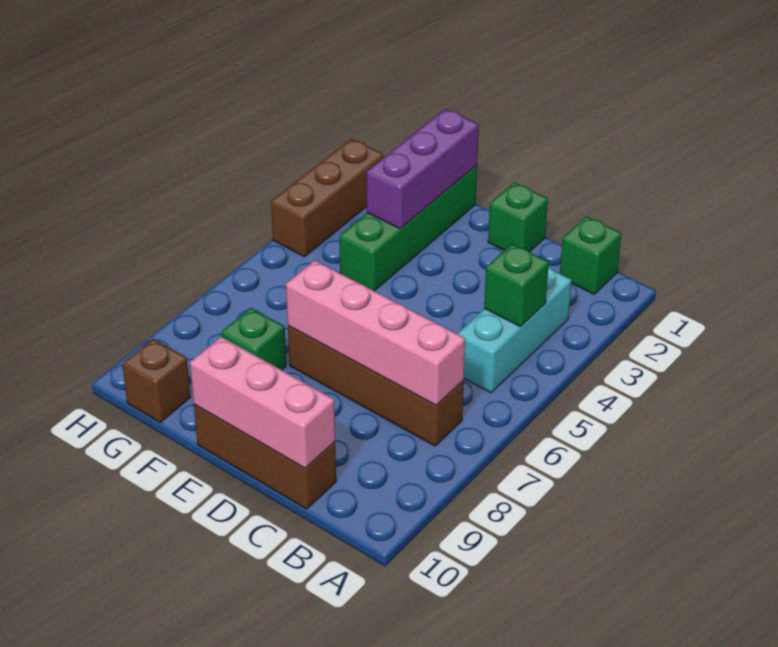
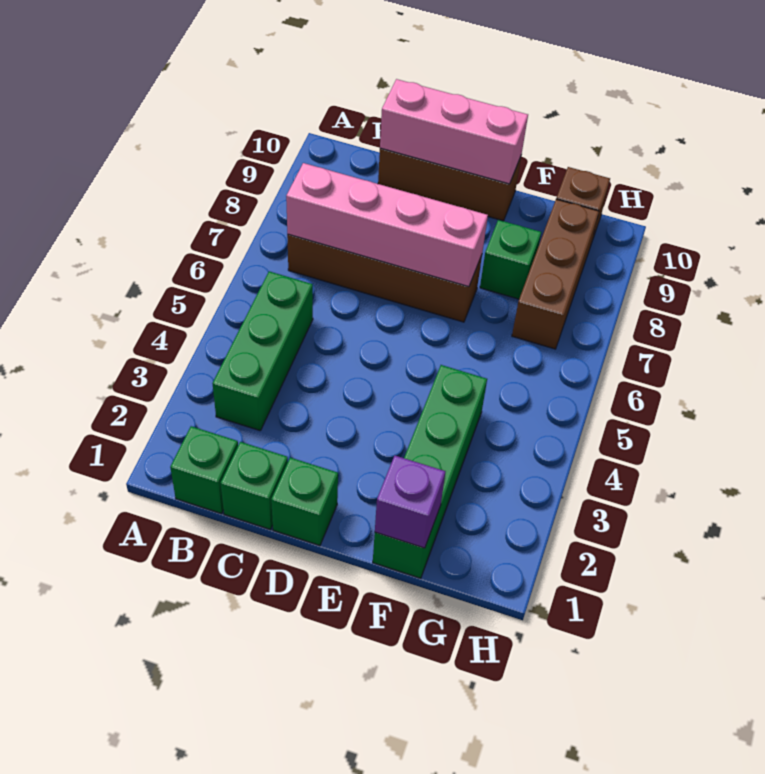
cyan brick B3:B5 level 1 -> green brick B3:B5 level 1
green brick B4 level 2 -> green brick C1 level 1
purple brick F1:F3 level 2 -> purple brick F1 level 2
brown brick H2:H4 level 1 -> brown brick G7:G9 level 1

